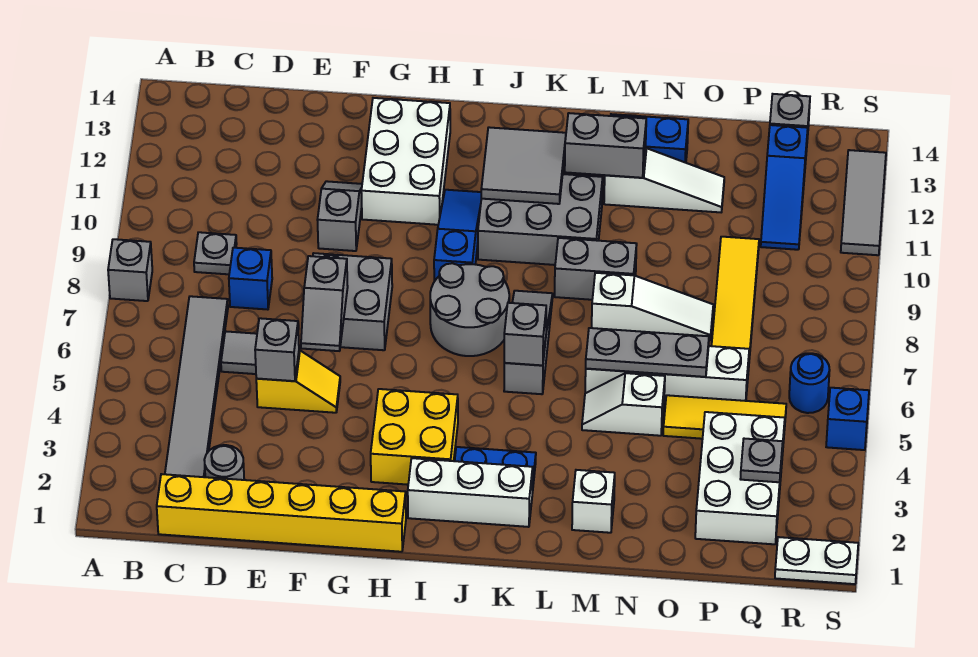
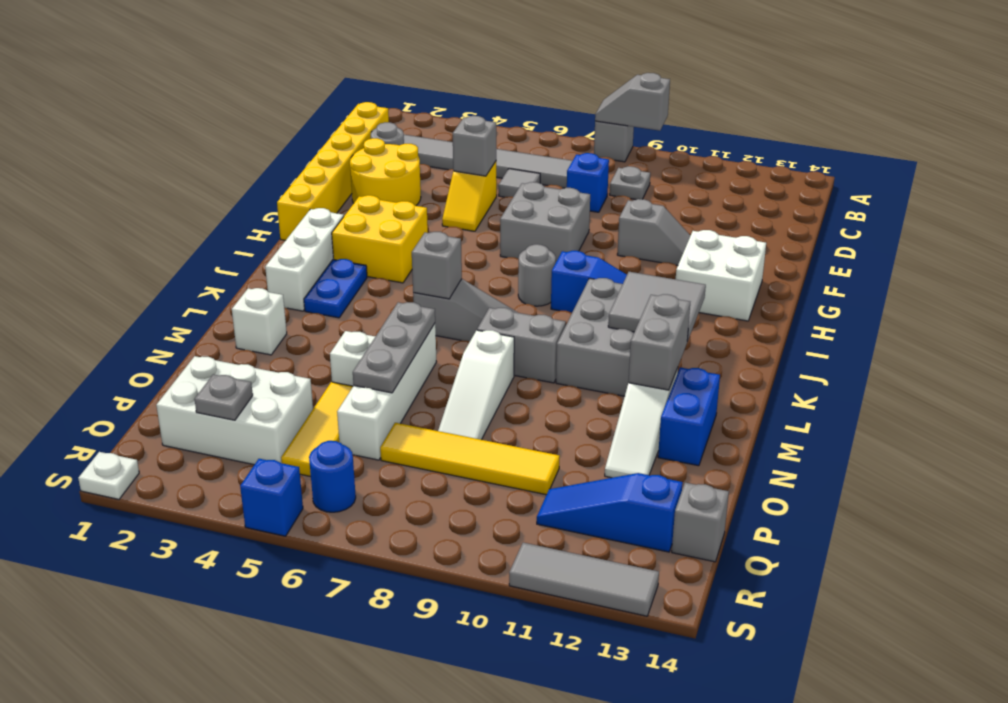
none -> yellow round brick E2:F3 level 1
grey slope F6:F7 level 2 top 7 -> grey slope A8:A9 level 2 top 9
white brick G11:H13 level 1 -> white brick G12:H13 level 1
grey round brick I7:J8 level 1 -> grey round brick I8 level 1
grey brick L9:M9 level 1 -> grey brick L8:L9 level 1
white plate R1:S1 level 1 -> white plate S1 level 1

